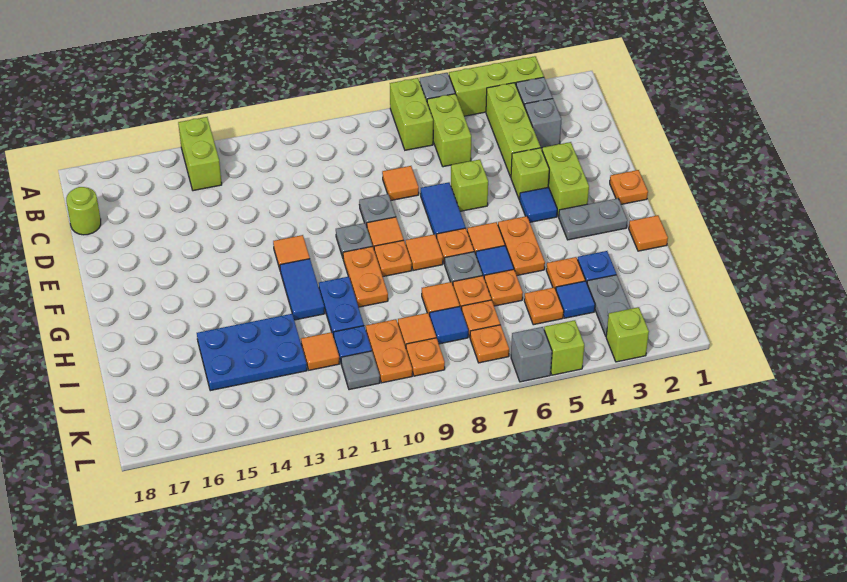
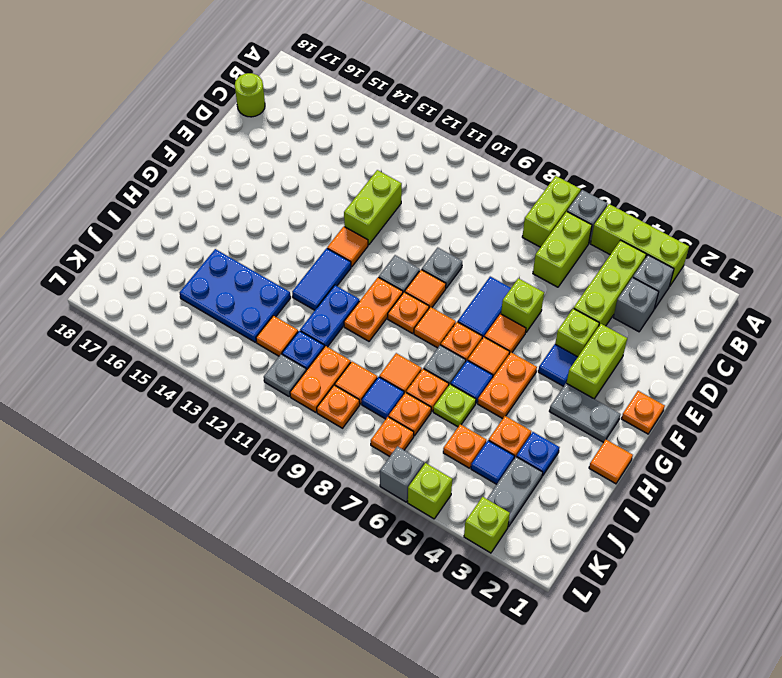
lime brick A14:B14 level 1 -> lime brick D12:E12 level 1
orange tile D8 level 1 -> orange tile F6 level 1
orange plate I6 level 1 -> lime plate I6 level 1

